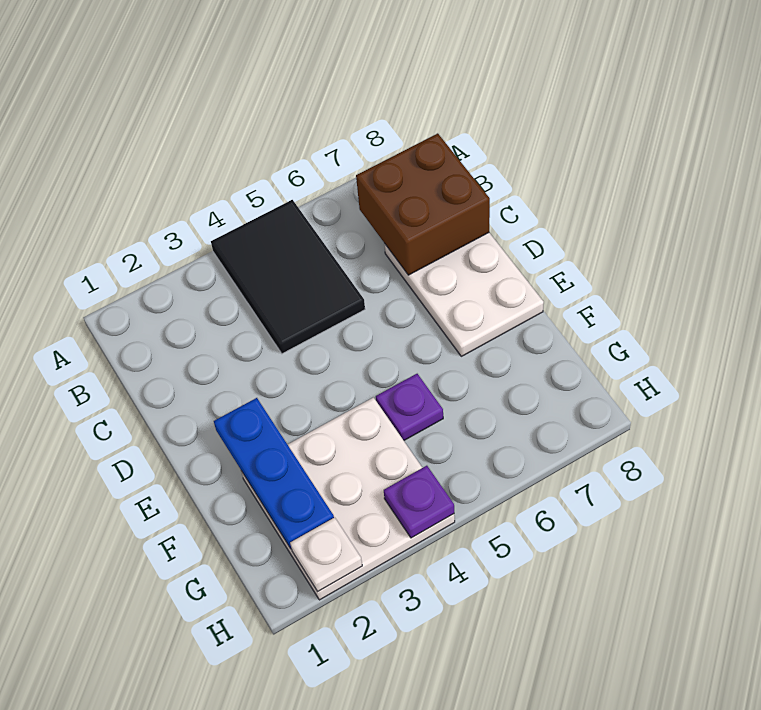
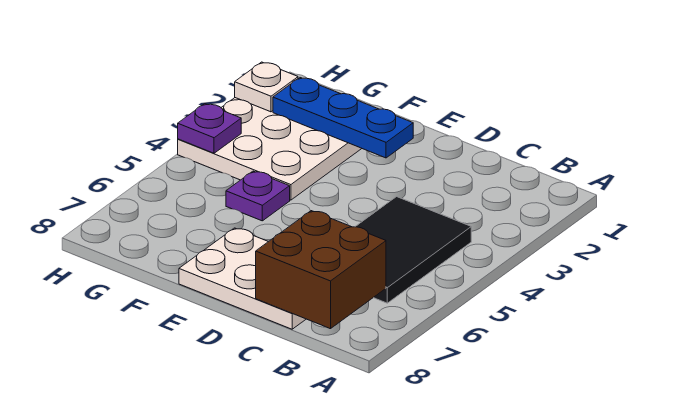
black tile A4:C5 level 1 -> black tile B4:C6 level 1

